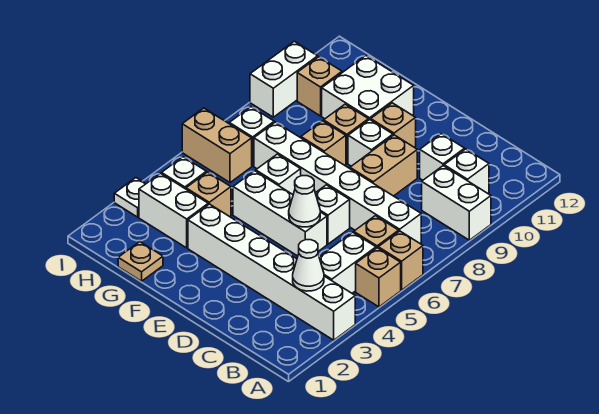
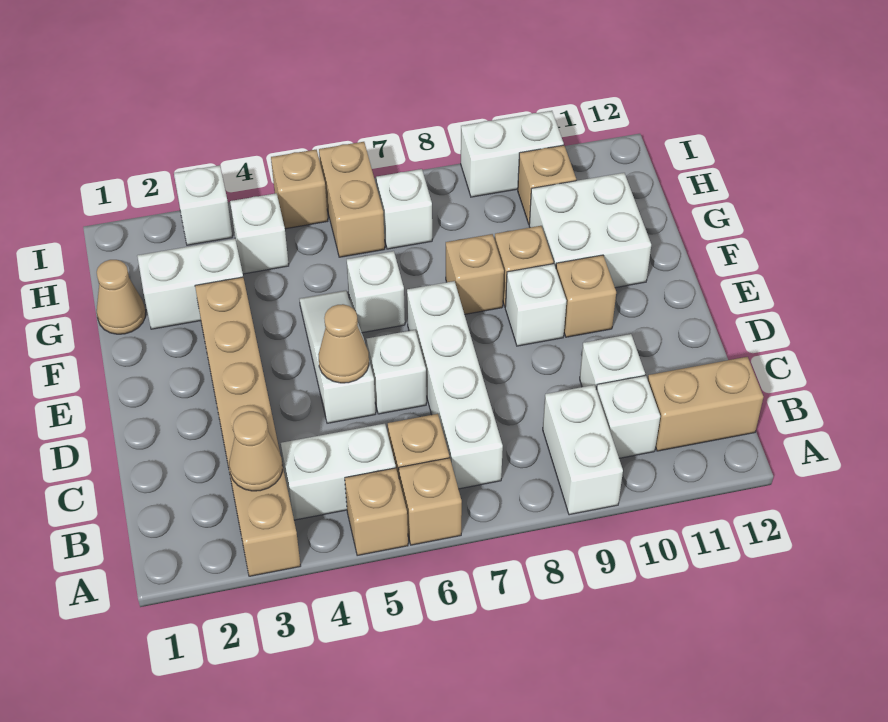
white brick A3:F3 level 1 -> tan brick A3:F3 level 1
white cone B3 level 2 -> tan cone B3 level 2
white brick B7:G7 level 1 -> white brick B7:E7 level 1
white brick D5:F5 level 1 -> white slope D5:F5 level 1 top D
white cone D5 level 2 -> tan cone D5 level 2
tan brick D8:D9 level 1 -> tan brick B11:B12 level 1
tan plate G1 level 1 -> tan cone G1 level 1
white brick G3:H3 level 1 -> white brick G2:G3 level 1
tan brick G4 level 1 -> tan brick I5 level 1
white plate I3 level 1 -> white brick I3 level 1

